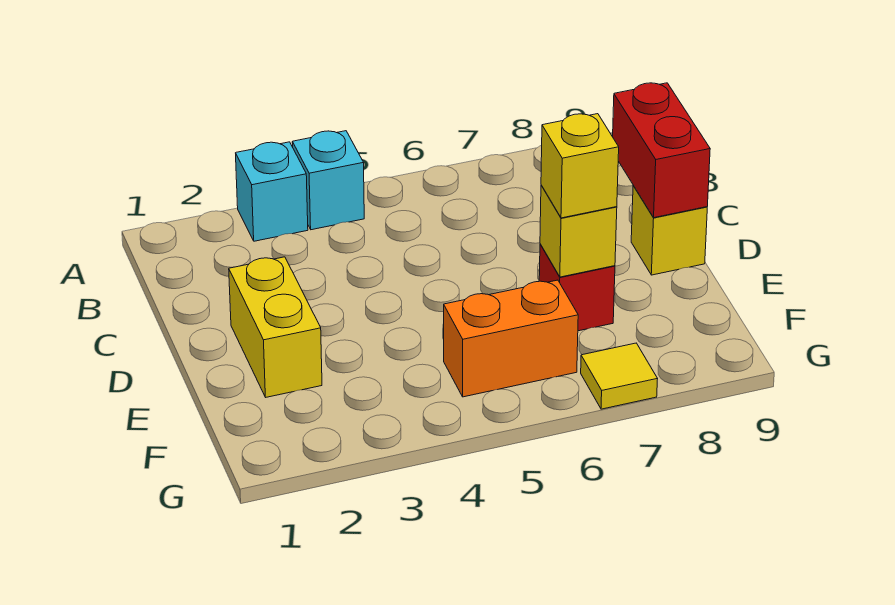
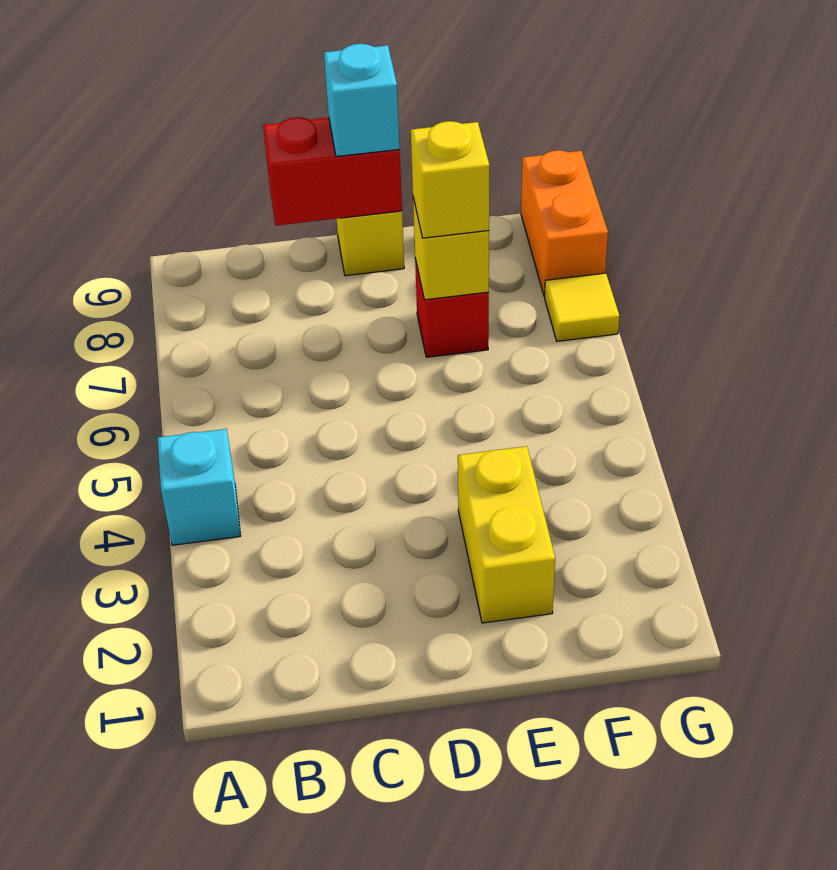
cyan brick A3 level 1 -> cyan brick D9 level 3
yellow brick D2:E2 level 1 -> yellow brick E2:E3 level 1
orange brick F5:F6 level 1 -> orange brick G8:G9 level 1

